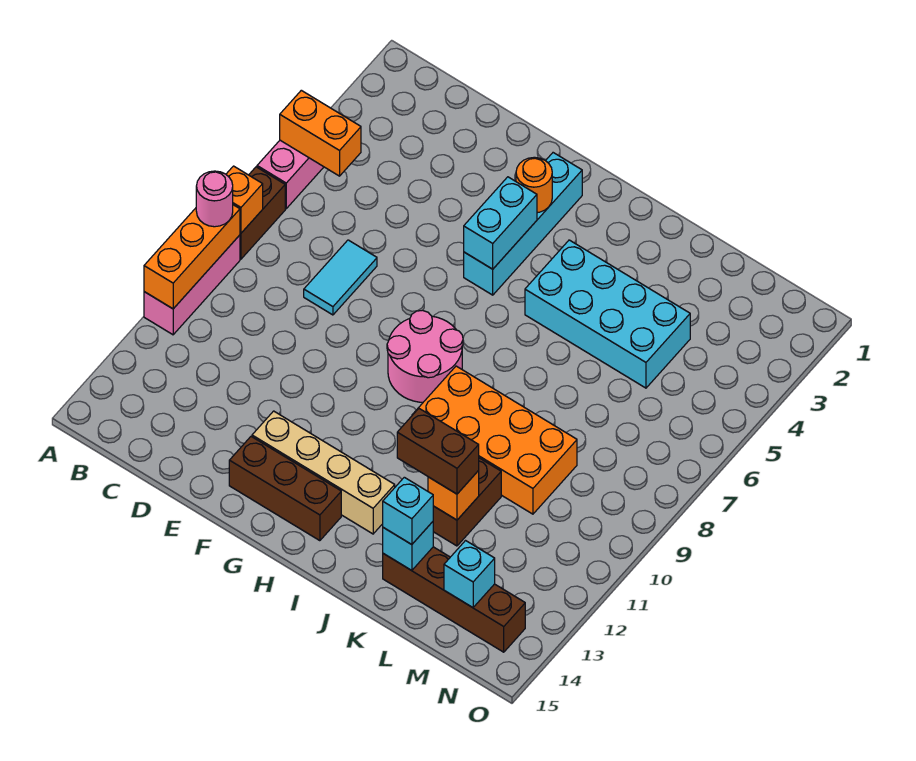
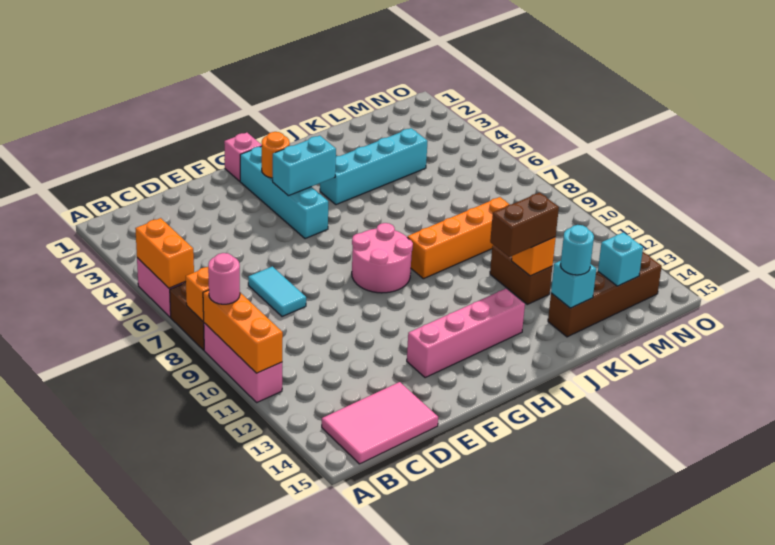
orange brick A5:B5 level 2 -> orange brick A5:A6 level 2
none -> pink tile B14:D15 level 1
tan brick F13:I13 level 1 -> pink brick F13:I13 level 1
brown brick F14:H14 level 1 -> none
none -> pink brick G1 level 1
cyan brick G4:G5 level 2 -> cyan brick G4:H4 level 2
cyan brick I4:L5 level 1 -> cyan brick I4:L4 level 1
orange brick I9:L10 level 1 -> orange brick I9:L9 level 1
cyan brick K14 level 3 -> cyan round brick K14 level 3

